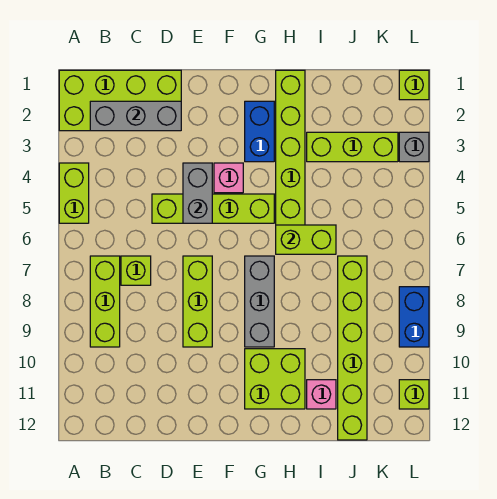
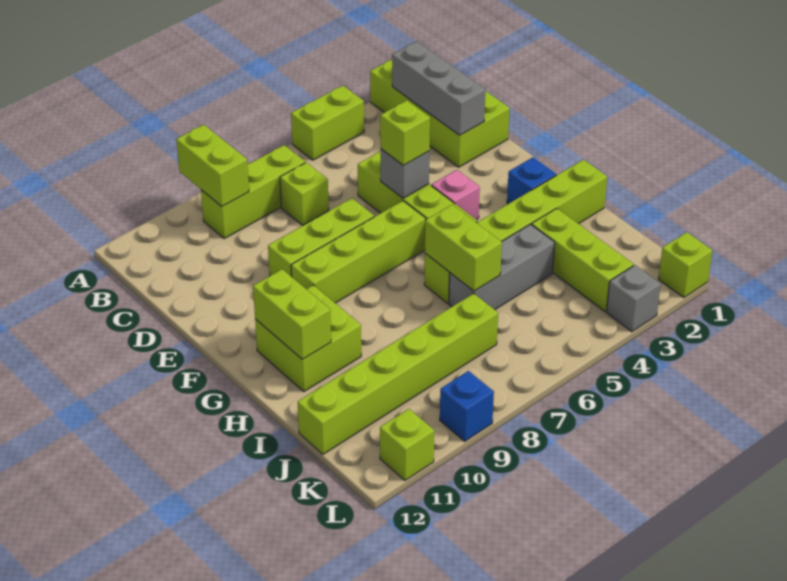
none -> lime brick A9:B9 level 2
grey brick E4:E5 level 2 -> grey brick E5 level 2
none -> lime brick E5 level 3
none -> lime brick F6:F9 level 1
blue brick G2:G3 level 1 -> blue brick G2 level 1
grey brick G7:G9 level 1 -> grey brick I4:I6 level 1
none -> lime brick G11:H11 level 2
pink brick I11 level 1 -> none
blue brick L8:L9 level 1 -> blue brick L9 level 1

